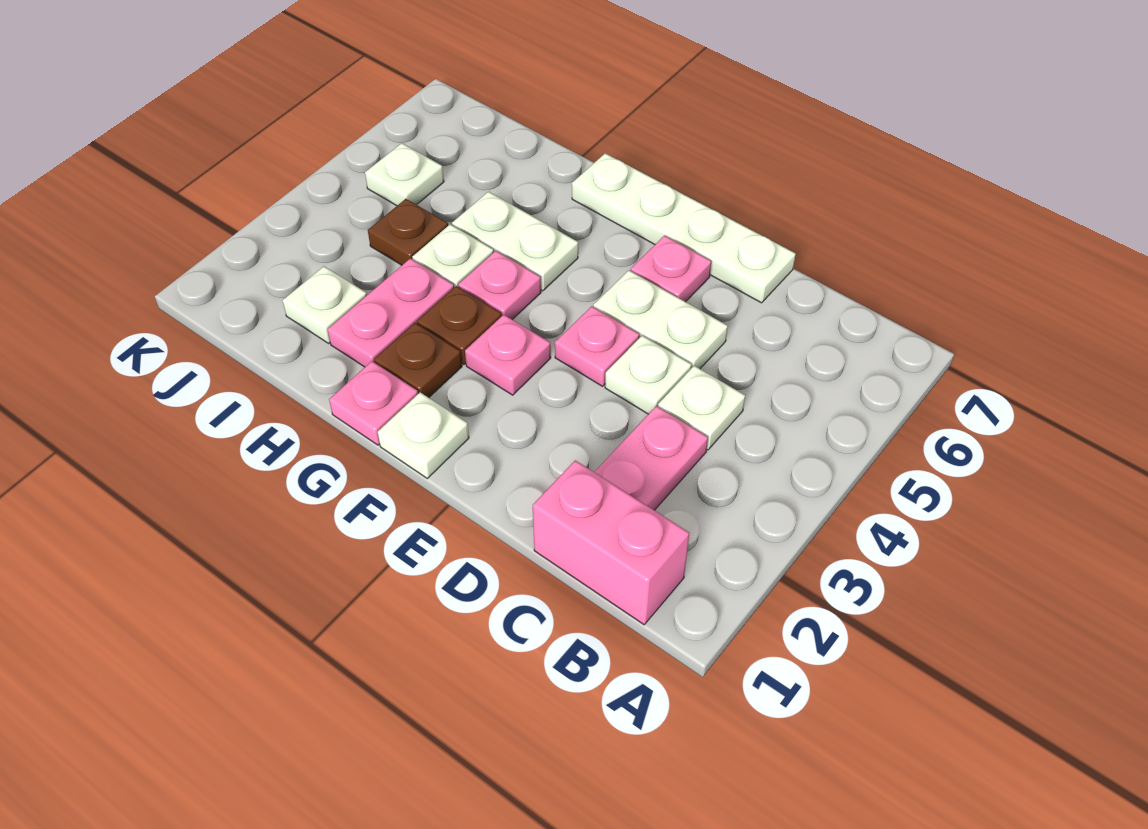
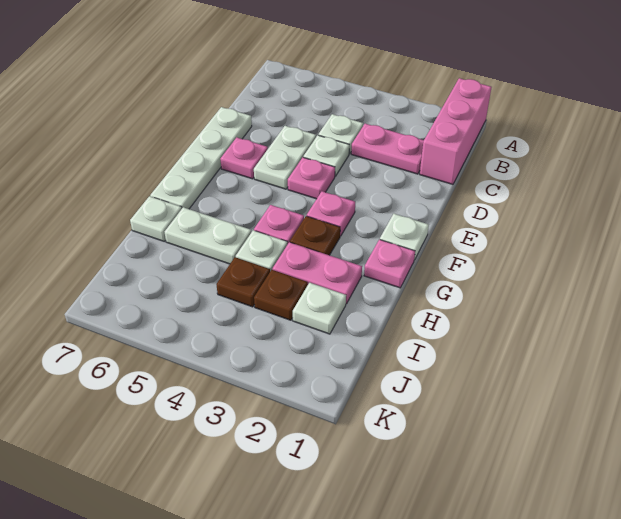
pink brick B1:C1 level 1 -> pink brick A1:C1 level 1
brown plate G2 level 1 -> brown plate I3 level 1
white plate G5:H5 level 1 -> white plate H5:H6 level 1
white plate J5 level 1 -> white plate H7 level 1

